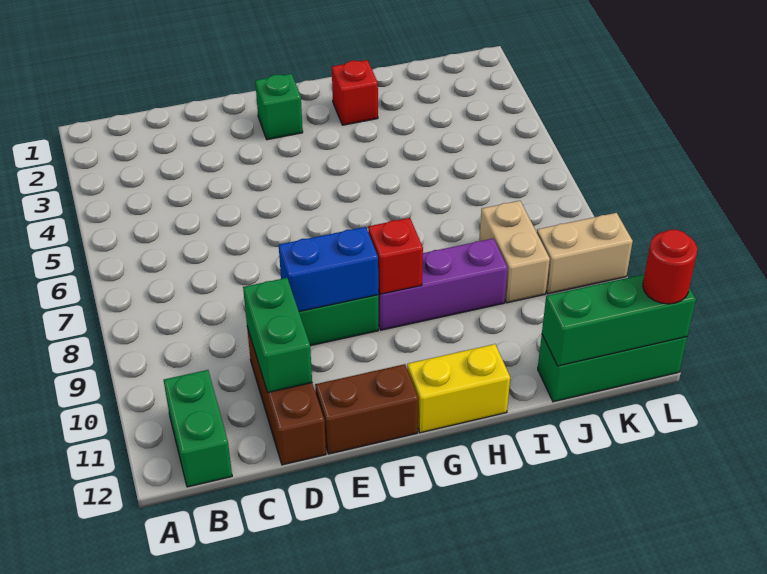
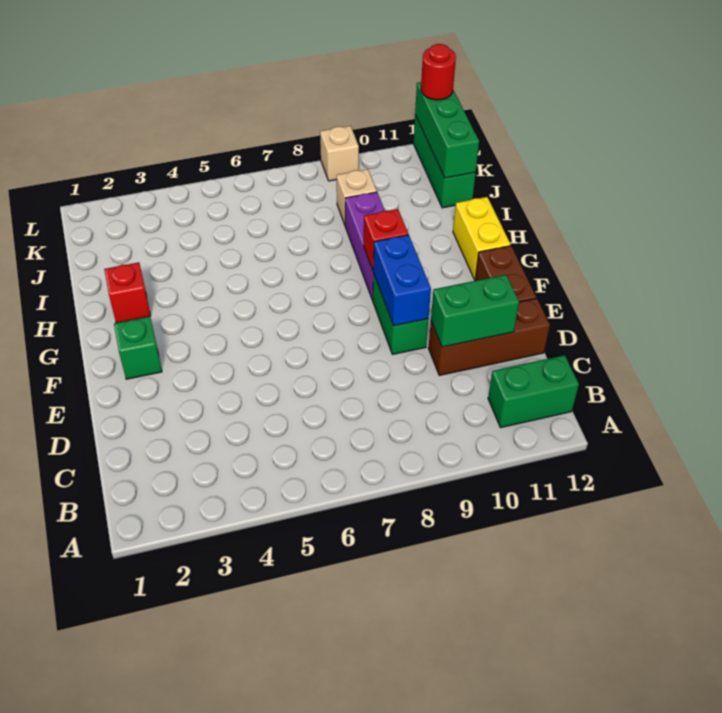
tan brick J8:J9 level 1 -> tan brick J9 level 1
tan brick K9:L9 level 1 -> tan brick L9 level 1

